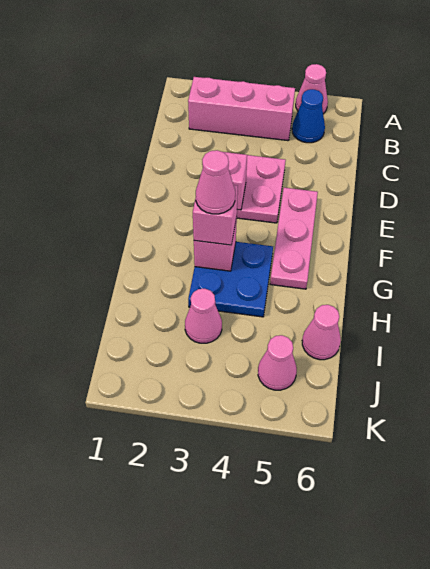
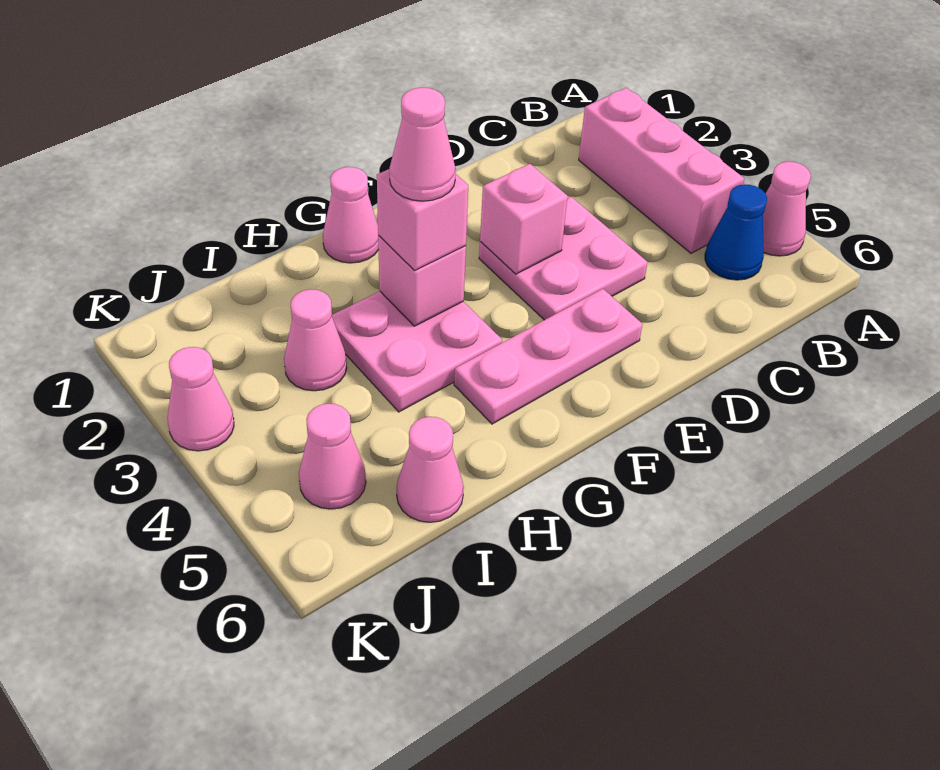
none -> pink cone G1 level 1
blue plate G3:H4 level 1 -> pink plate G3:H4 level 1
none -> pink cone K3 level 1

